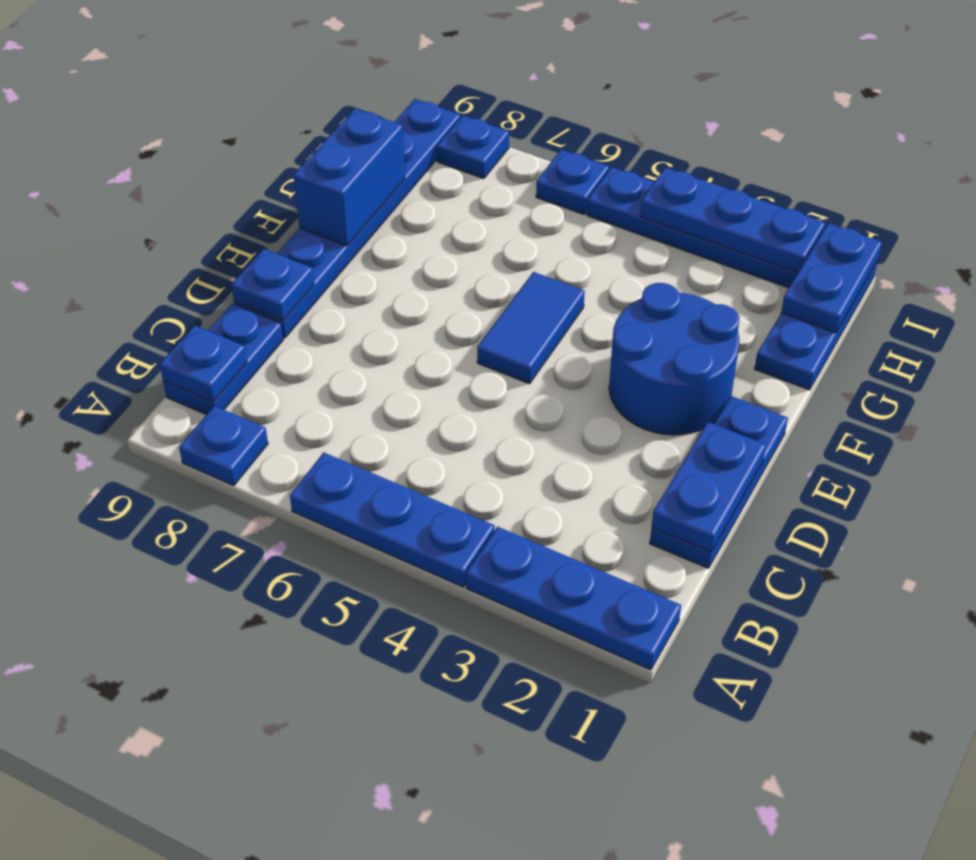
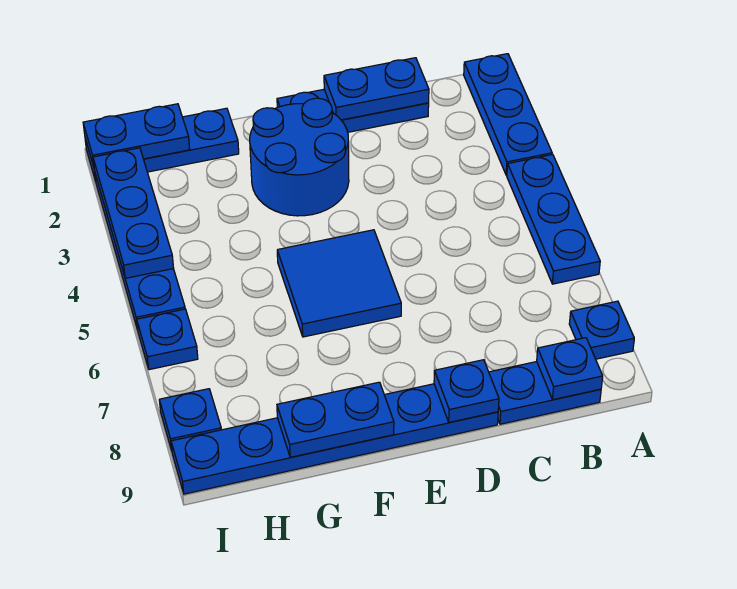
blue tile E5:F5 level 1 -> blue tile E5:F6 level 1
blue brick F9:G9 level 2 -> blue plate F9:G9 level 2

